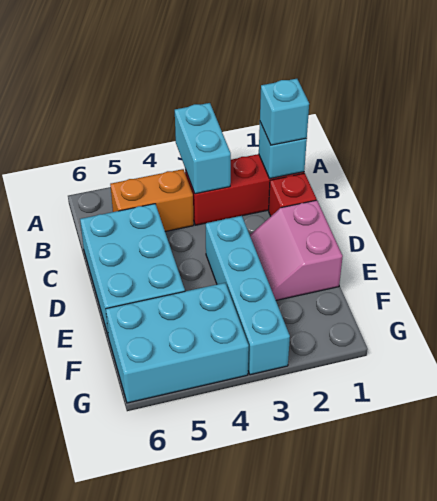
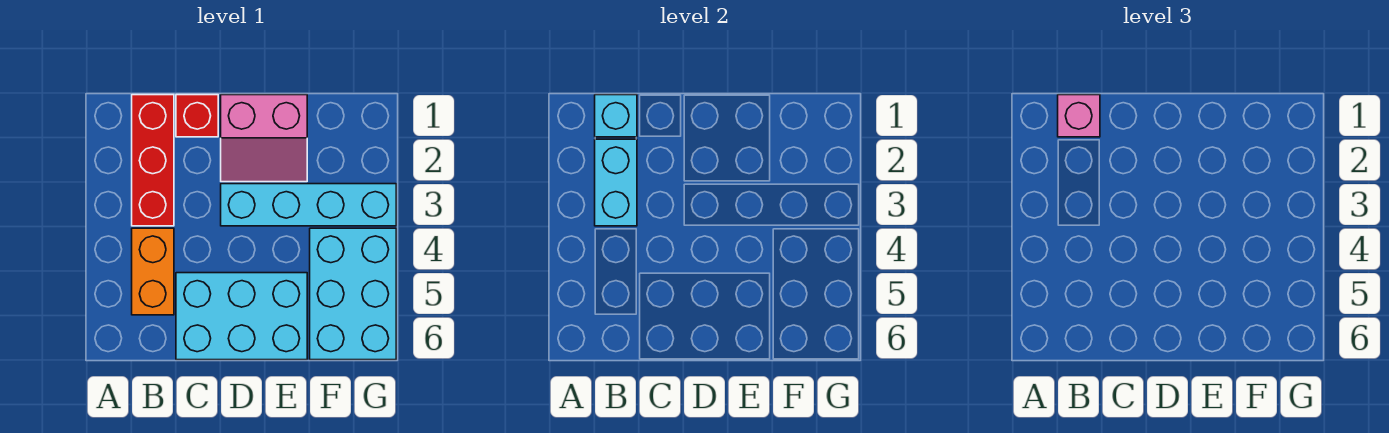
cyan brick A3:B3 level 2 -> cyan brick B2:B3 level 2
cyan brick B1 level 3 -> pink brick B1 level 3

